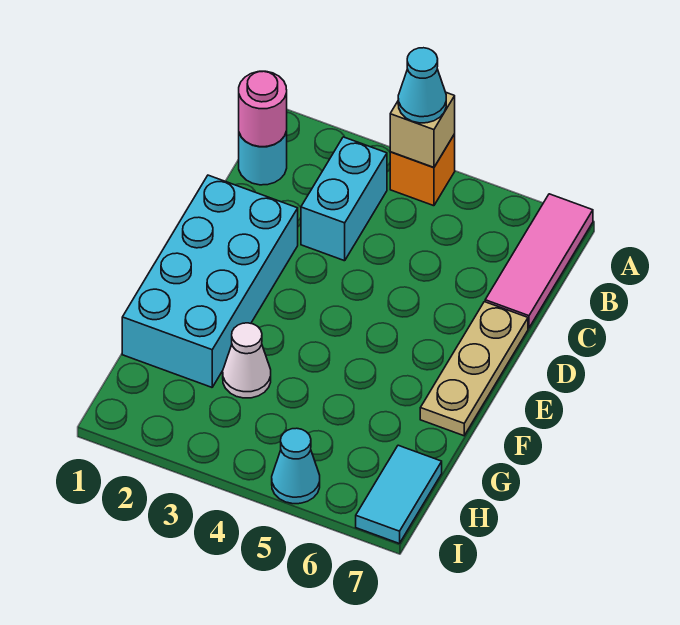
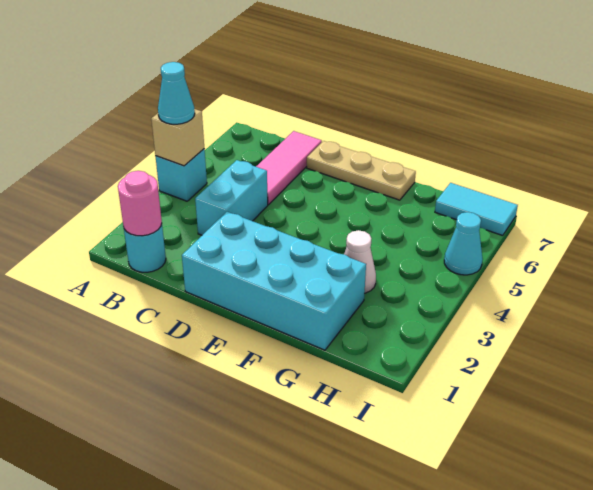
orange brick A4 level 1 -> cyan brick A4 level 1
pink tile A7:C7 level 1 -> pink tile C5:C7 level 1
cyan brick B3:C3 level 1 -> cyan brick C3:C4 level 1

